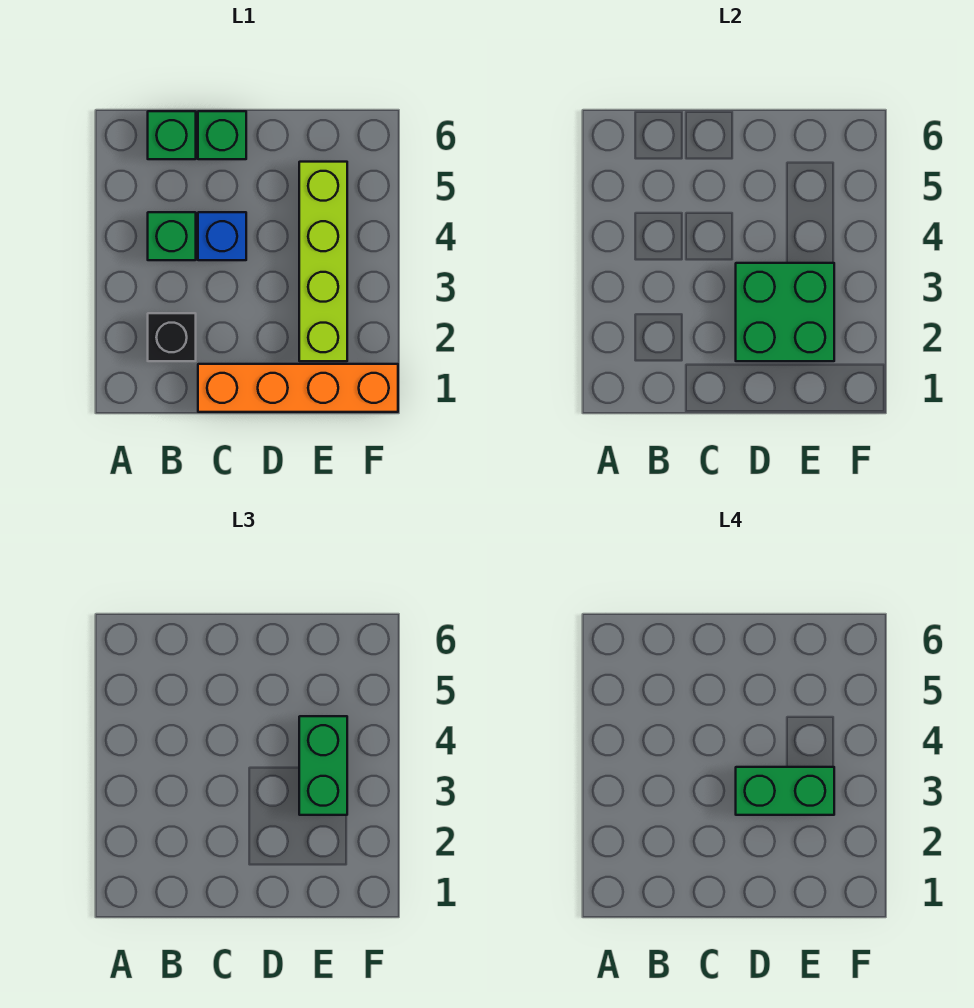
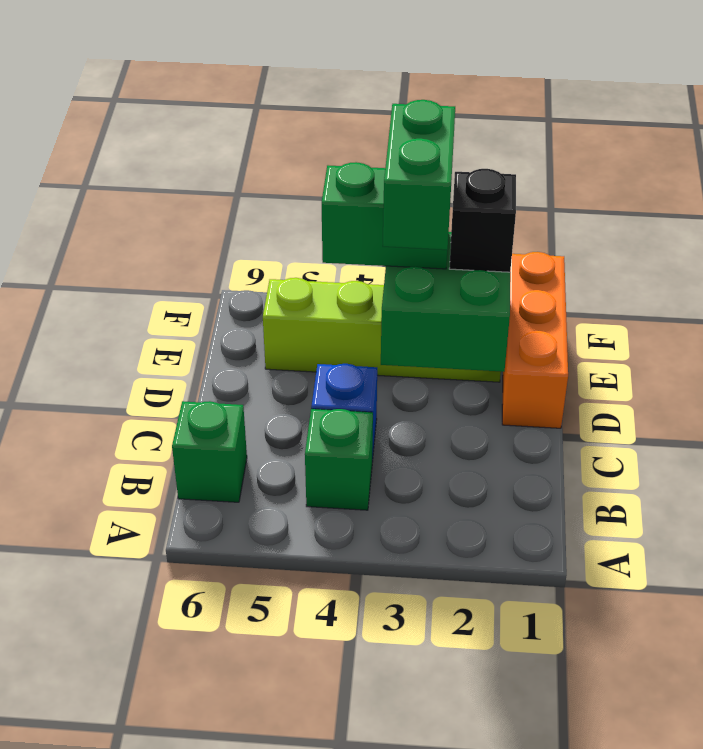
black brick B2 level 1 -> black brick E2 level 3
orange brick C1:F1 level 1 -> orange brick D1:F1 level 1
green brick C6 level 1 -> none

